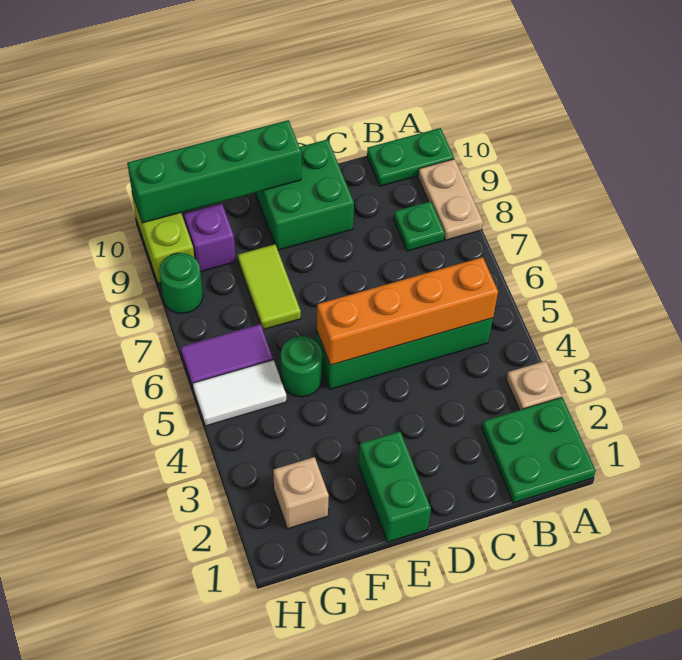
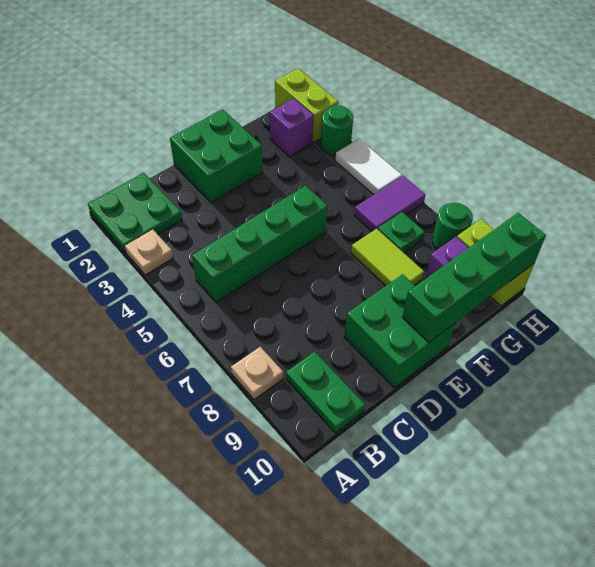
tan plate A8:A9 level 1 -> tan plate A8 level 1
green plate A10:B10 level 1 -> green plate B9:B10 level 1
orange brick B5:E5 level 2 -> none
green plate B8 level 1 -> green plate G7 level 1
green brick E1:E2 level 1 -> green brick D1:E2 level 1
green round brick F5 level 1 -> green round brick H3 level 1
tan brick G2 level 1 -> purple brick G2 level 1
white tile G5:H5 level 1 -> white tile H4:H5 level 1
none -> lime brick H1:H2 level 1

